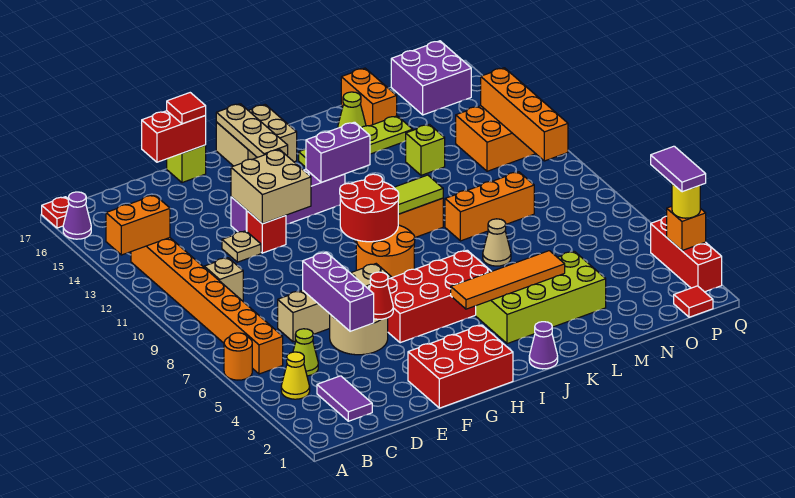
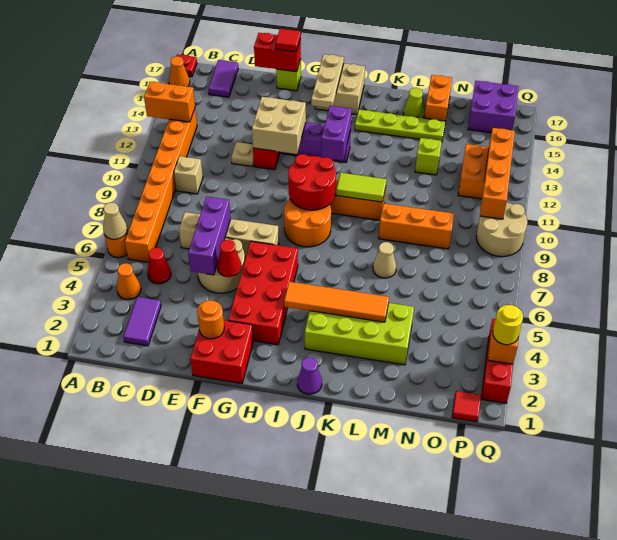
none -> tan cone A6 level 2
purple cone A16 level 1 -> orange cone A16 level 1
yellow cone B4 level 1 -> orange cone B4 level 1
lime cone C5 level 1 -> red cone C5 level 1
red brick F1:H2 level 1 -> red brick F1:G2 level 1
none -> orange round brick F2 level 2
red brick G5:J6 level 1 -> red brick G3:H6 level 1
purple brick I13:J13 level 2 -> purple brick I12:I13 level 2
none -> tan round brick P9:Q10 level 1
purple tile Q3:Q4 level 4 -> purple tile C16:C17 level 1

